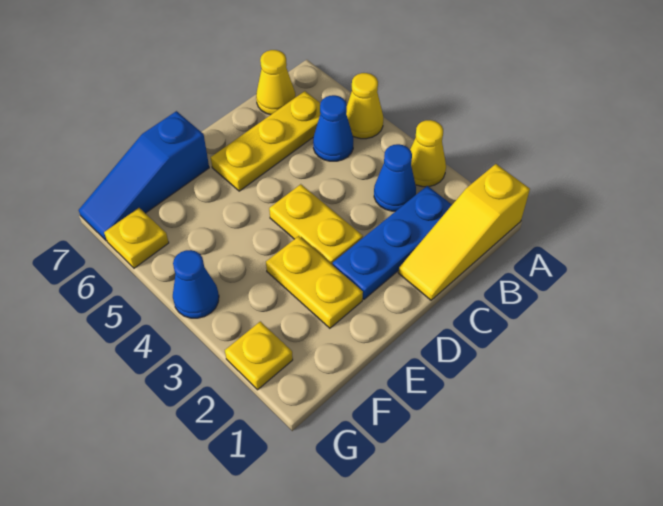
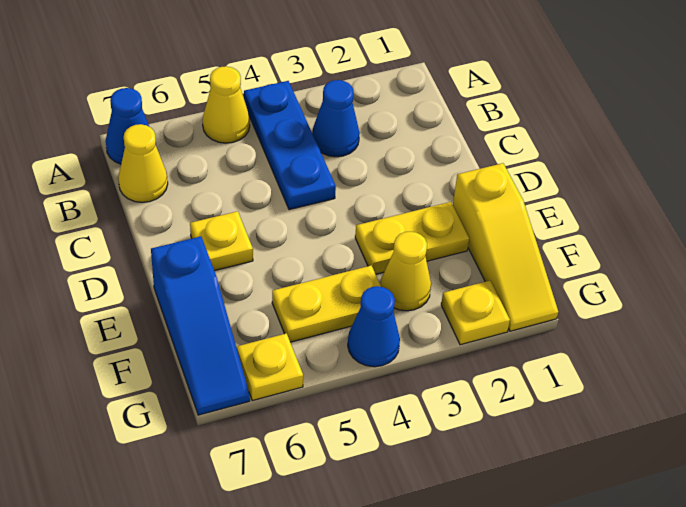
yellow slope A1:C1 level 1 top A -> yellow slope E1:G1 level 1 top E
yellow cone A3 level 1 -> yellow cone F3 level 1
blue plate B2:D2 level 1 -> blue plate A4:C4 level 1
blue cone B5 level 1 -> blue cone A7 level 1
yellow plate B6:D6 level 1 -> yellow plate D6 level 1
yellow plate D3:D4 level 1 -> yellow plate F4:F5 level 1

